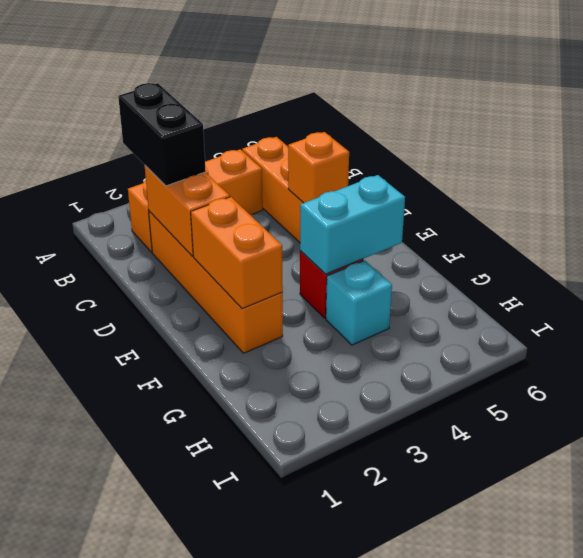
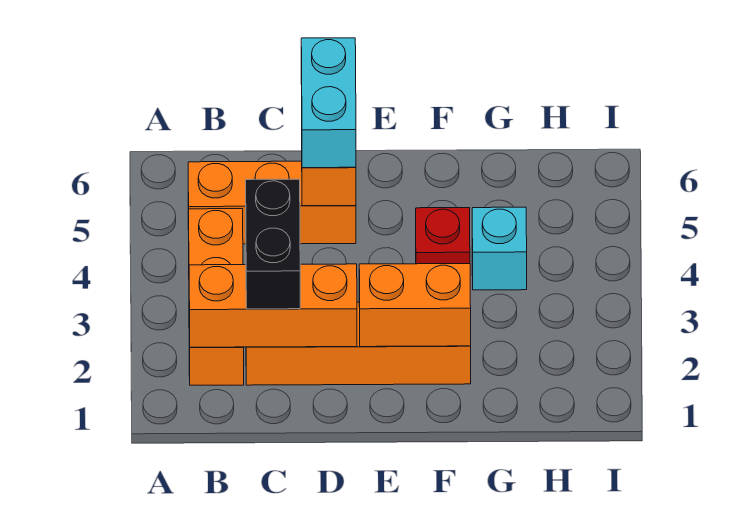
black brick B2:C2 level 3 -> black brick C2:C3 level 3
orange brick C2:D2 level 2 -> orange brick B2:D2 level 2
cyan brick F4:F5 level 2 -> cyan brick D5:D6 level 3

